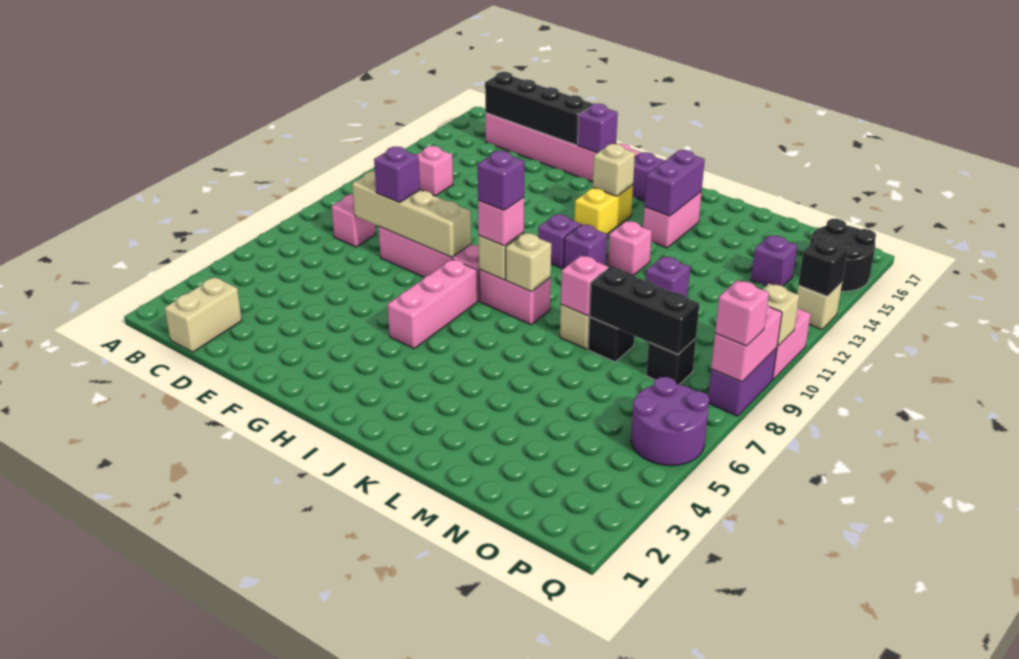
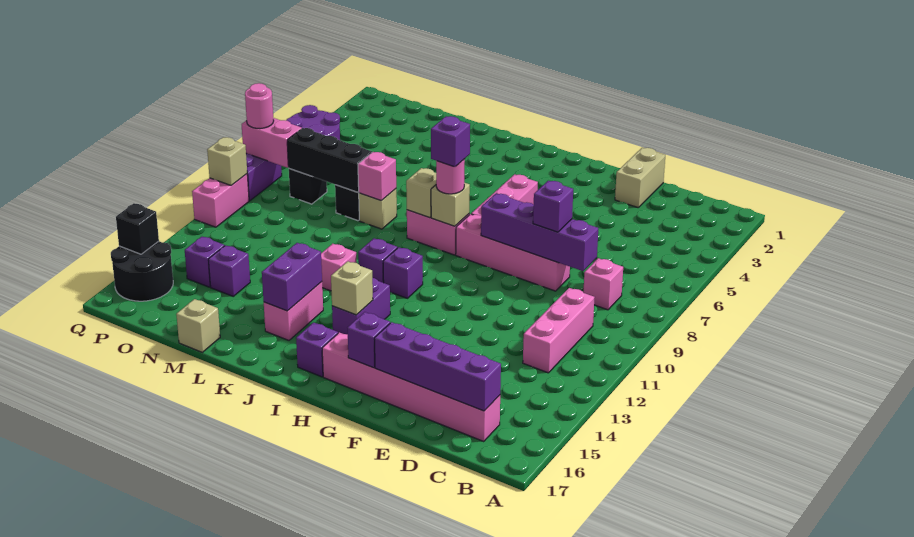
tan brick C1:C2 level 1 -> tan brick E1:E2 level 1
pink brick C12 level 1 -> pink brick C10:C12 level 1
black brick C16:F16 level 2 -> purple brick C16:F16 level 2
tan brick D8:G8 level 2 -> purple brick D8:G8 level 2
pink brick I8 level 3 -> pink round brick I8 level 3
yellow brick I13:I14 level 1 -> purple brick I13:I14 level 1
purple brick M11 level 1 -> purple brick N14 level 1
pink brick Q8:Q9 level 2 -> pink brick P8:Q8 level 2
pink brick Q8 level 3 -> pink round brick Q8 level 3
tan brick Q13 level 1 -> tan brick M17 level 1
black brick Q13 level 2 -> black brick Q15 level 2

